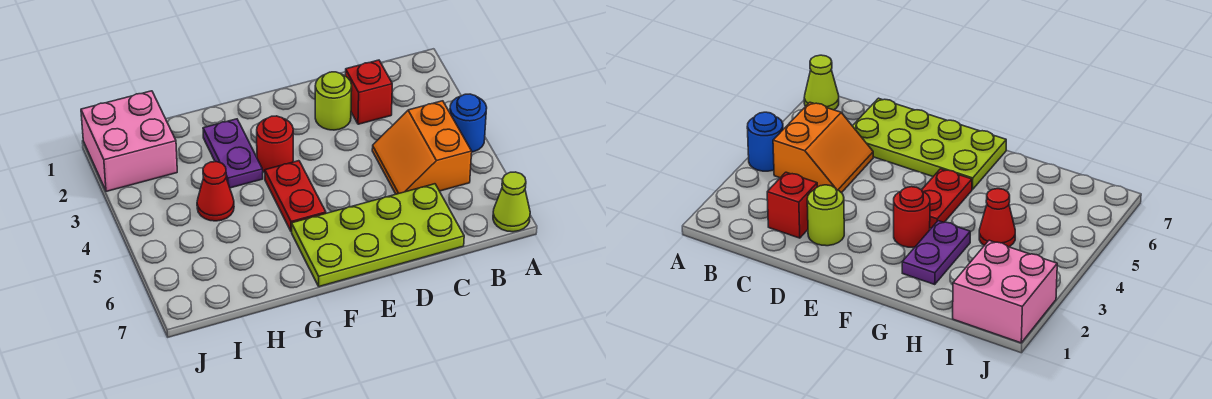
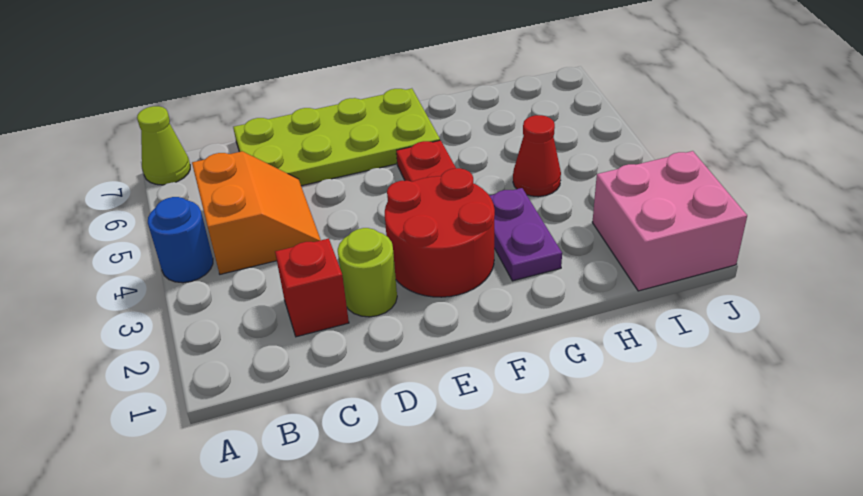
red round brick F3 level 1 -> red round brick E2:F3 level 1

